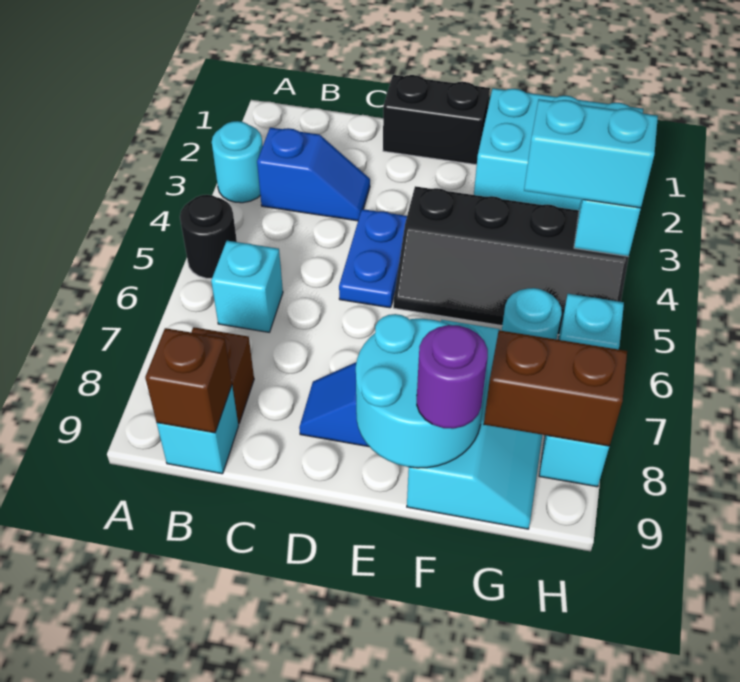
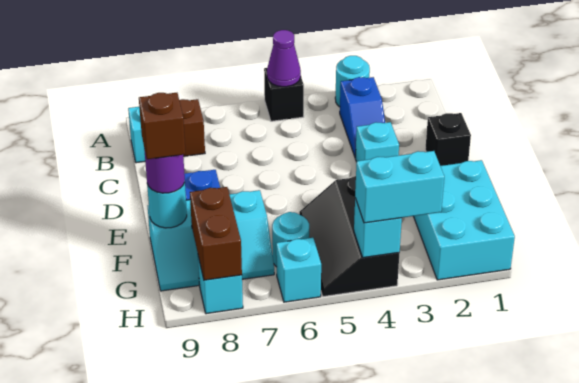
black round brick A5 level 1 -> black brick A5 level 1
none -> purple cone A5 level 2
cyan brick B6 level 1 -> cyan brick D3 level 1
brown brick B9 level 2 -> brown brick F9 level 4
black brick D1:E1 level 1 -> black brick D1 level 1
blue plate D4:D5 level 1 -> none
black slope E4:H5 level 1 top 4 -> black slope F4:H5 level 1 top 4
cyan round brick E8:F9 level 2 -> cyan round brick F9 level 2
cyan brick G4:H4 level 3 -> cyan brick H3:H4 level 3

